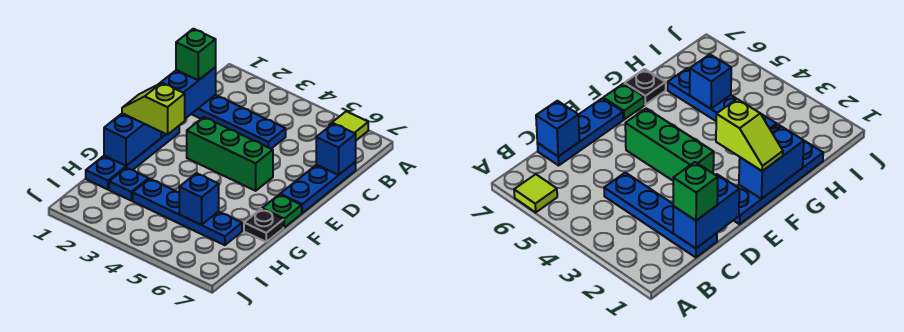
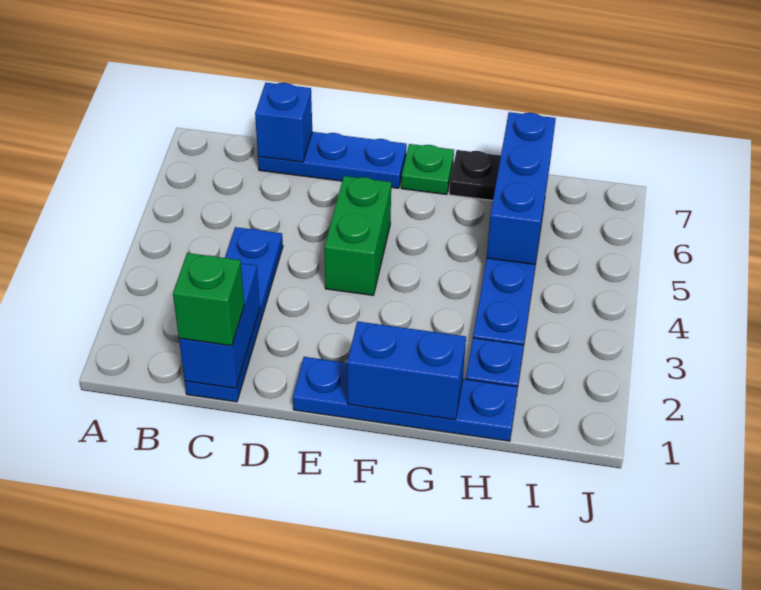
lime tile A6 level 1 -> none
blue brick C1:D1 level 2 -> blue brick C1:C2 level 2
green brick E3:E5 level 1 -> green brick E4:E5 level 1
lime slope F1:F2 level 3 top 2 -> none
blue brick H5 level 2 -> blue brick H5:H7 level 2

